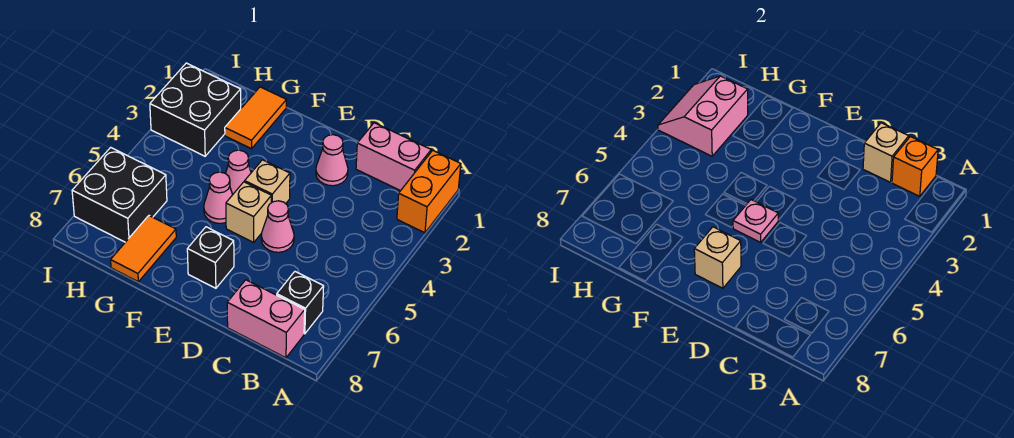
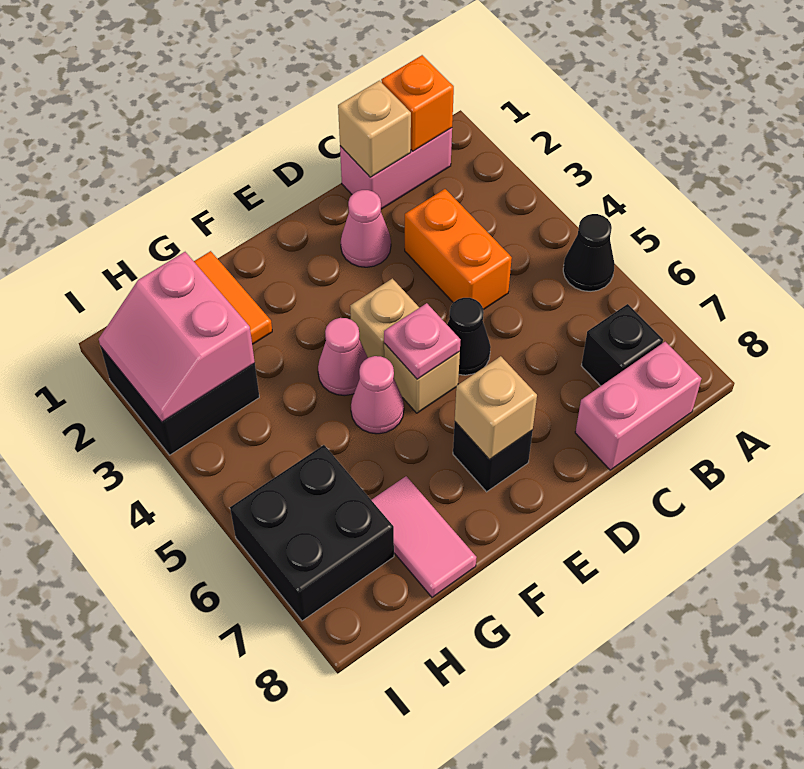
orange brick A1:A2 level 1 -> orange brick C3:C4 level 1
none -> black cone A5 level 1
pink cone D5 level 1 -> black cone D5 level 1
orange tile G7:G8 level 1 -> pink tile G7:G8 level 1

